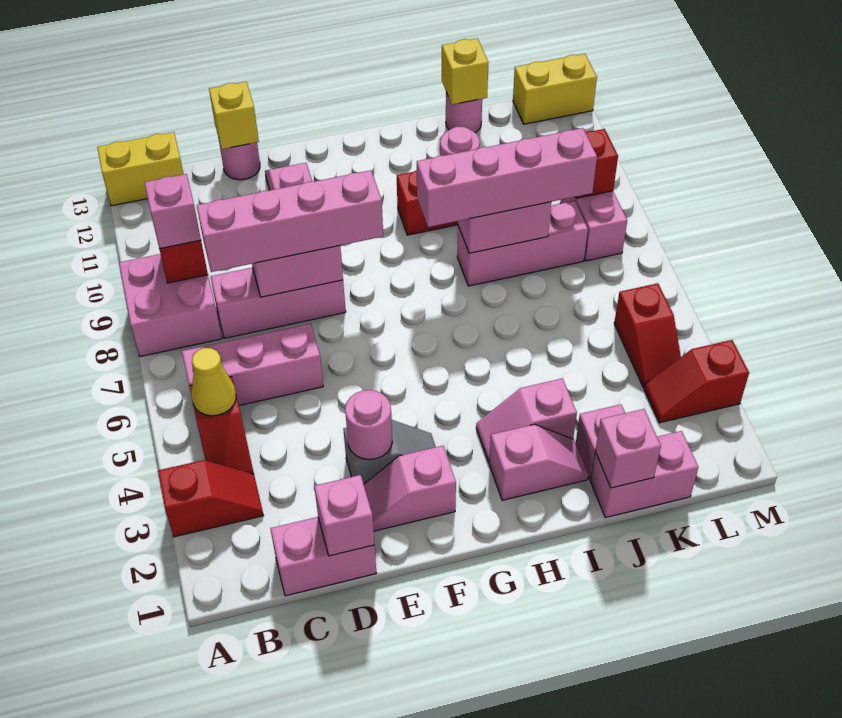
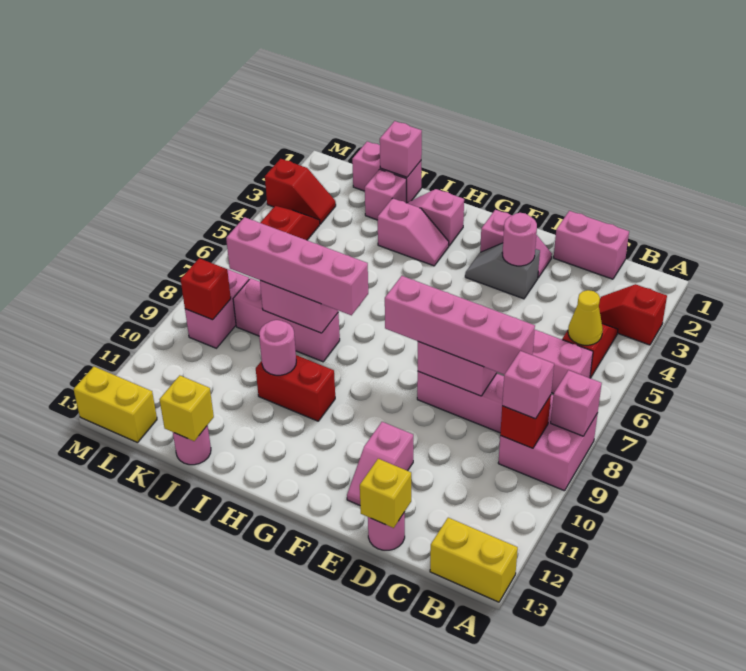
pink brick D1 level 2 -> pink brick A8 level 2

